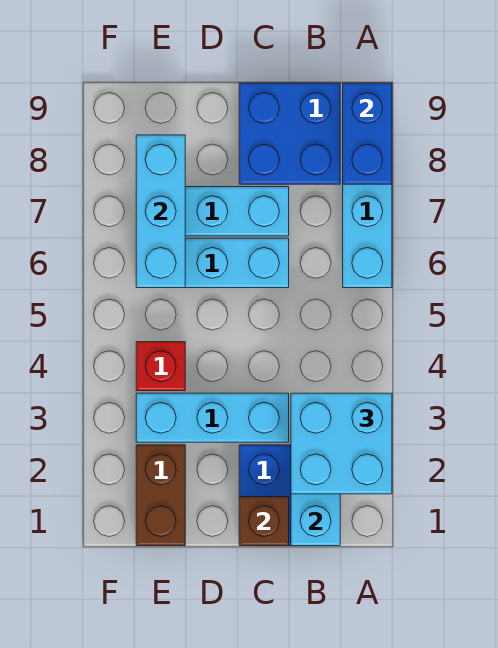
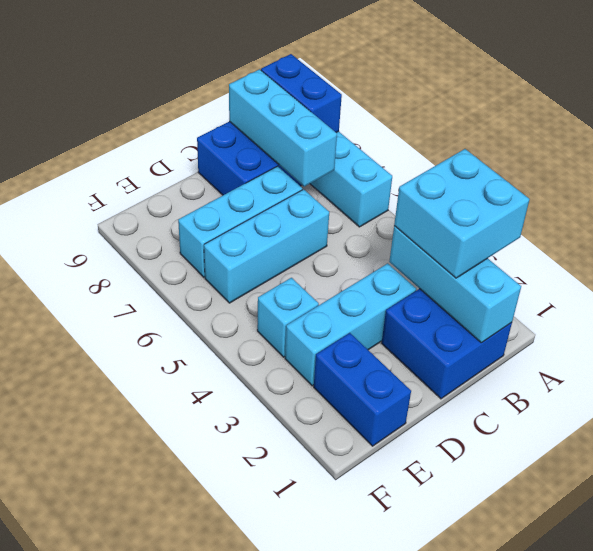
brown brick C1 level 2 -> none
brown brick E1:E2 level 1 -> blue brick E1:E2 level 1
red brick E4 level 1 -> cyan brick E4 level 1
cyan brick E6:E8 level 2 -> cyan brick B7:B9 level 2

